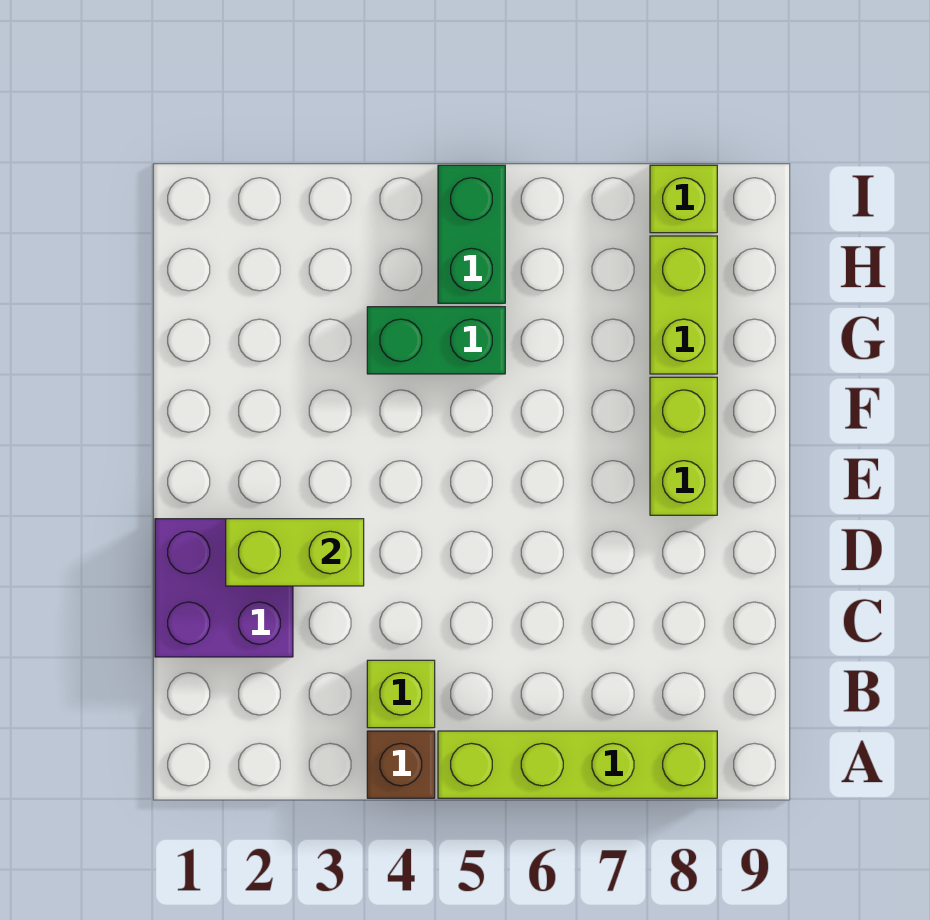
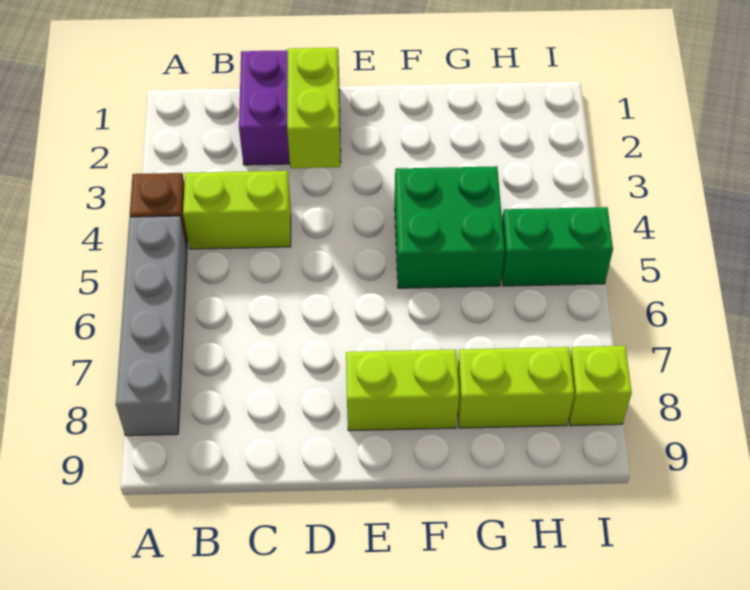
lime brick A5:A8 level 1 -> grey brick A5:A8 level 1
lime brick B4 level 1 -> lime brick B4:C4 level 1
green brick G4:G5 level 1 -> green brick F4:G5 level 1

